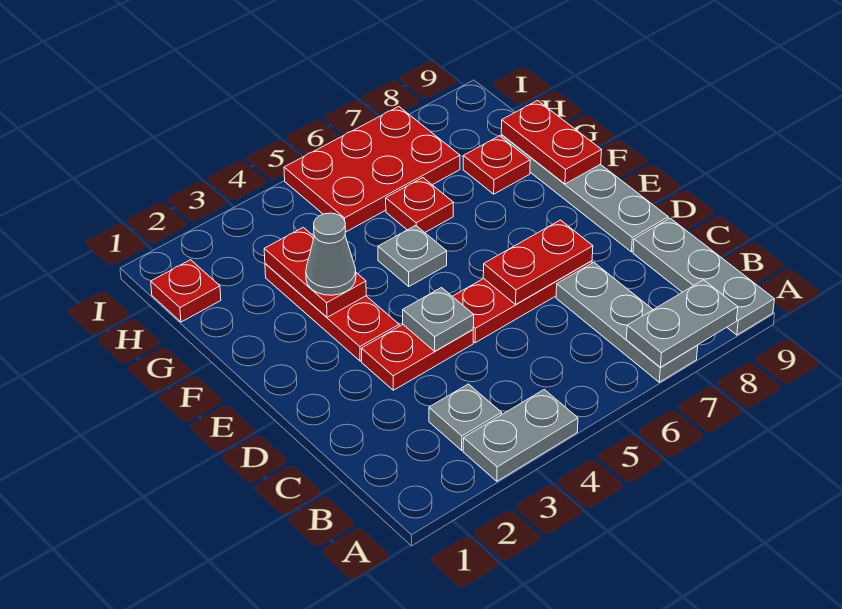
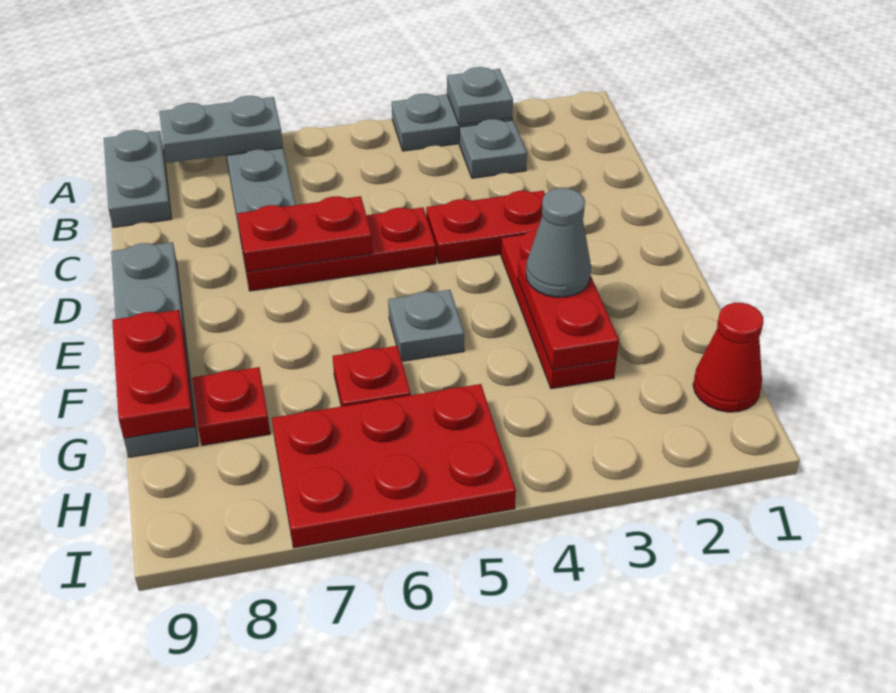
grey plate A9:C9 level 1 -> grey plate A9:B9 level 1
grey plate D4 level 2 -> grey plate A3 level 2
red plate H1 level 1 -> red cone H1 level 1

